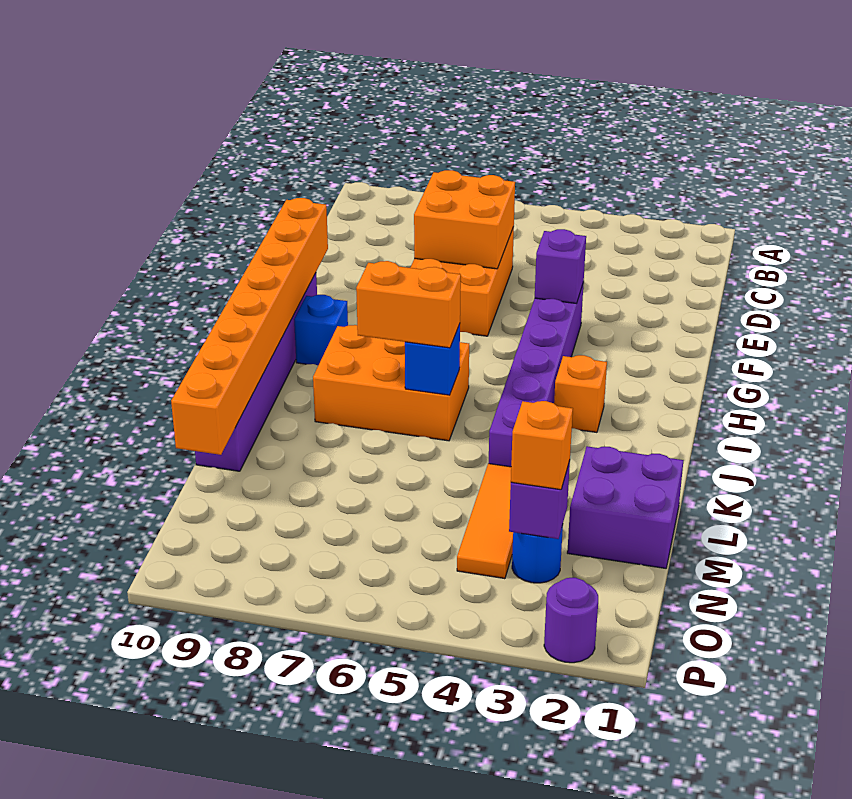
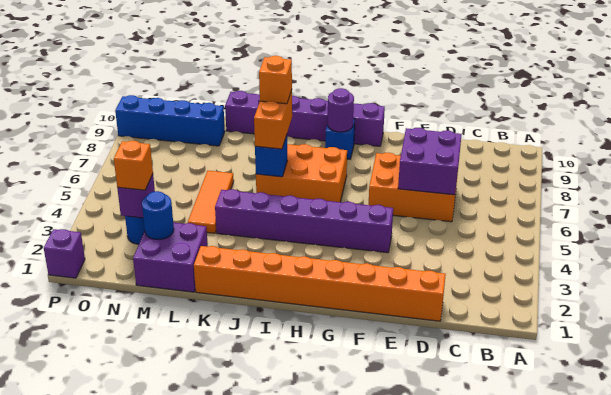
orange brick D6:E7 level 2 -> purple brick D6:E7 level 2
purple brick F4 level 2 -> purple brick P1 level 1
orange brick F10:M10 level 2 -> orange brick D1:K1 level 1
orange brick I3 level 1 -> orange brick J7 level 4
orange brick I6:J8 level 1 -> orange brick H6:J7 level 1
orange tile L4:N4 level 1 -> orange tile L4:L6 level 1
none -> blue round brick M2 level 2
none -> blue brick M9:P9 level 1
purple round brick P2 level 1 -> purple round brick H9 level 2

